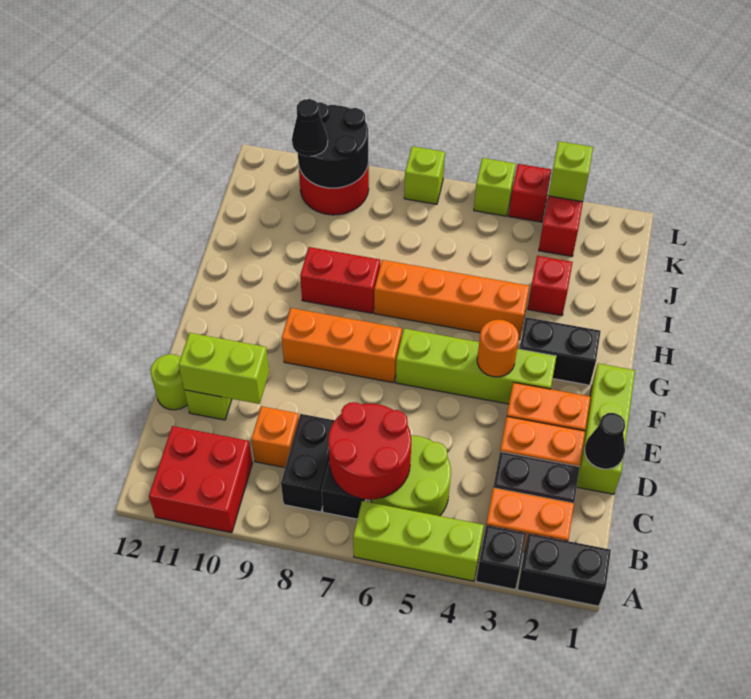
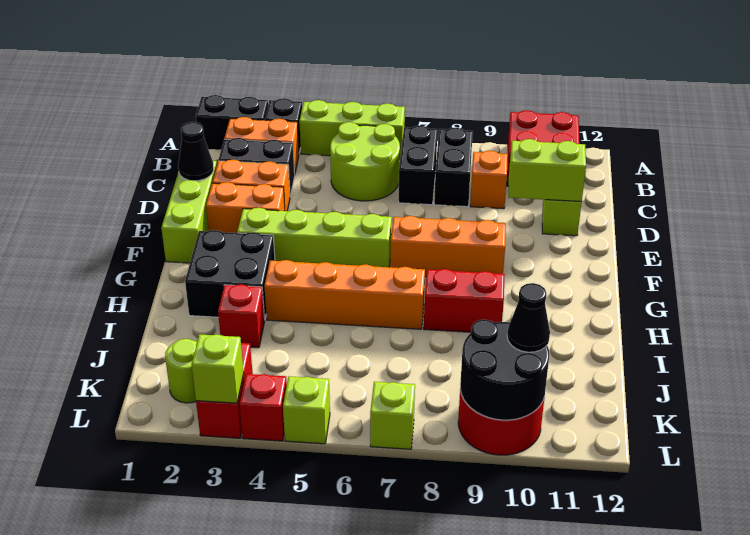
red round brick B6:C7 level 2 -> none
lime round brick D12 level 1 -> lime round brick K2 level 1
orange round brick F4 level 2 -> none
black brick G2:G3 level 1 -> black brick G2:H3 level 1

